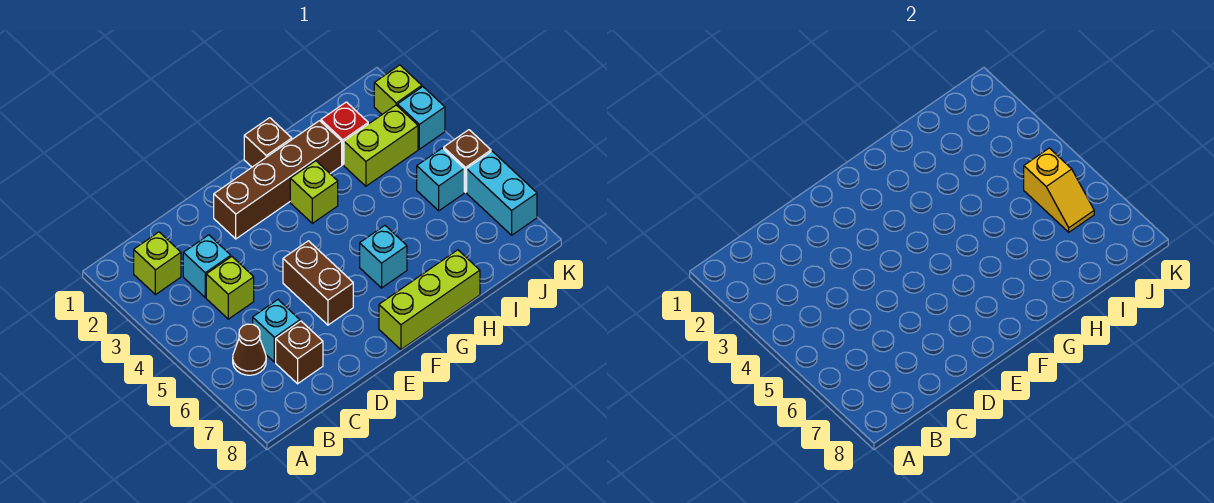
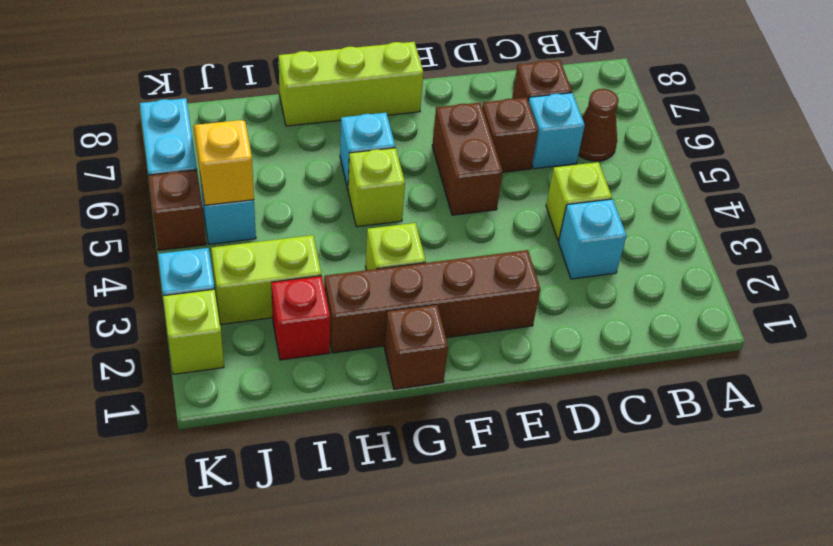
lime brick B2 level 1 -> lime brick G5 level 1
none -> brown brick D6 level 1

